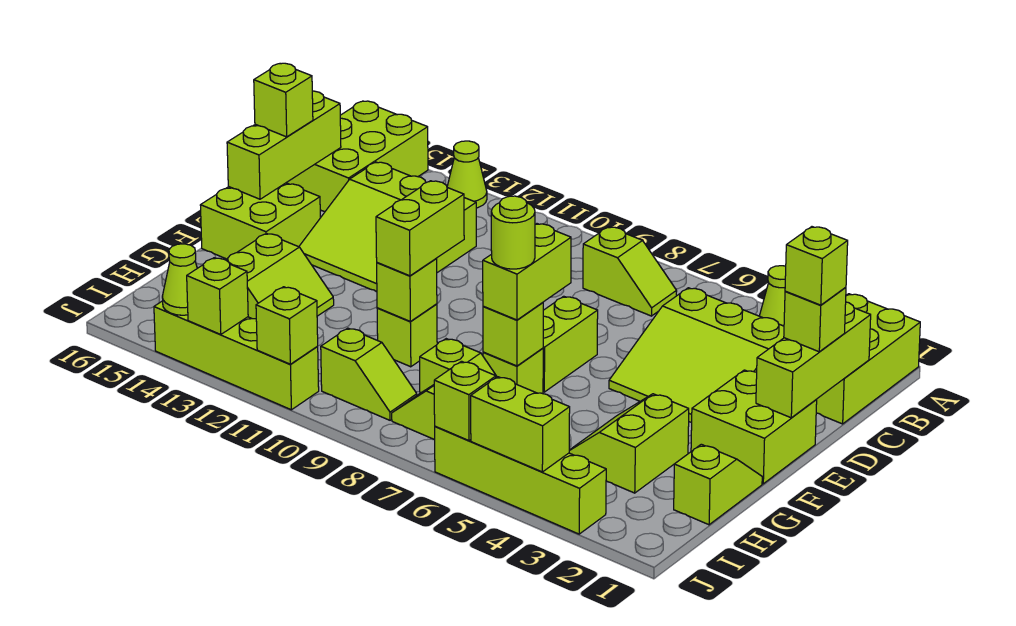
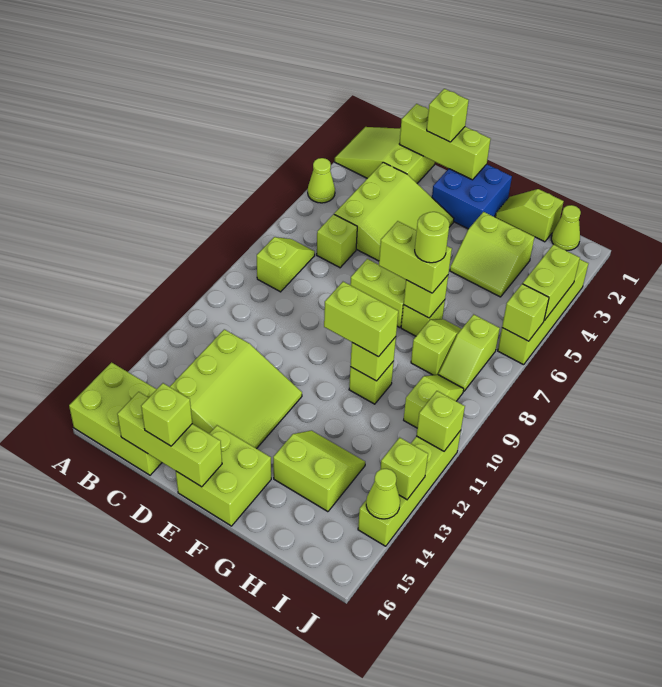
lime brick A1:C2 level 1 -> lime slope A1:C2 level 1 top C
lime cone A13 level 1 -> lime cone I1 level 1
lime brick D1 level 4 -> lime brick C6 level 1
lime brick E1:F2 level 1 -> blue brick E1:F2 level 1

